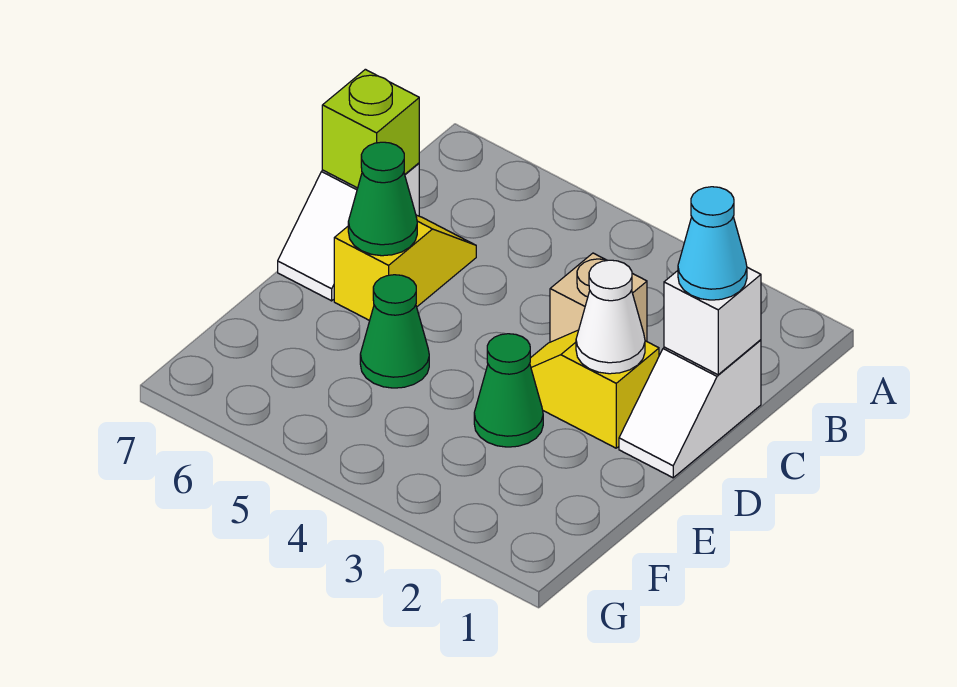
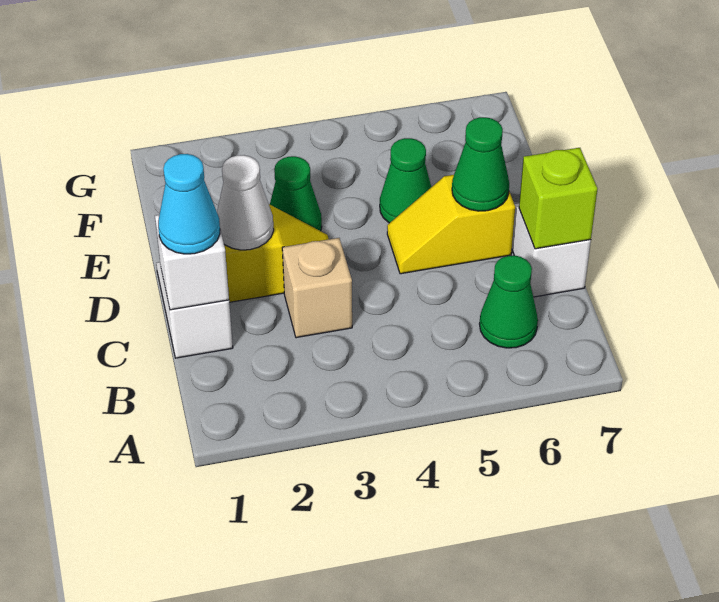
none -> green cone B6 level 1
yellow slope C6:D6 level 1 top D -> yellow slope D5:D6 level 1 top 6

